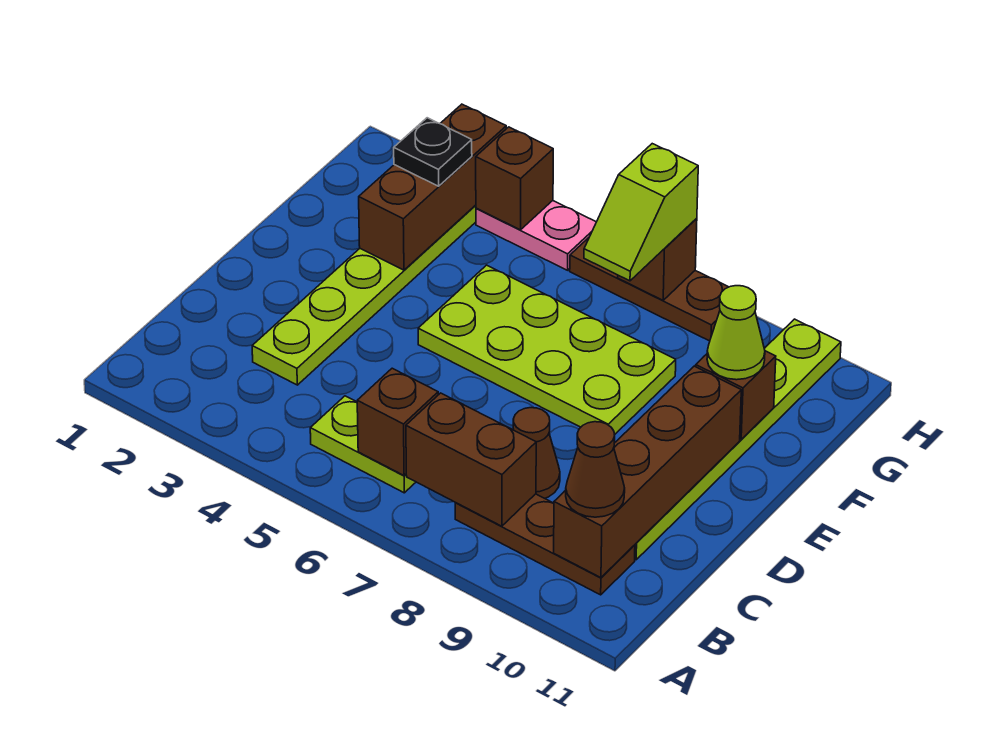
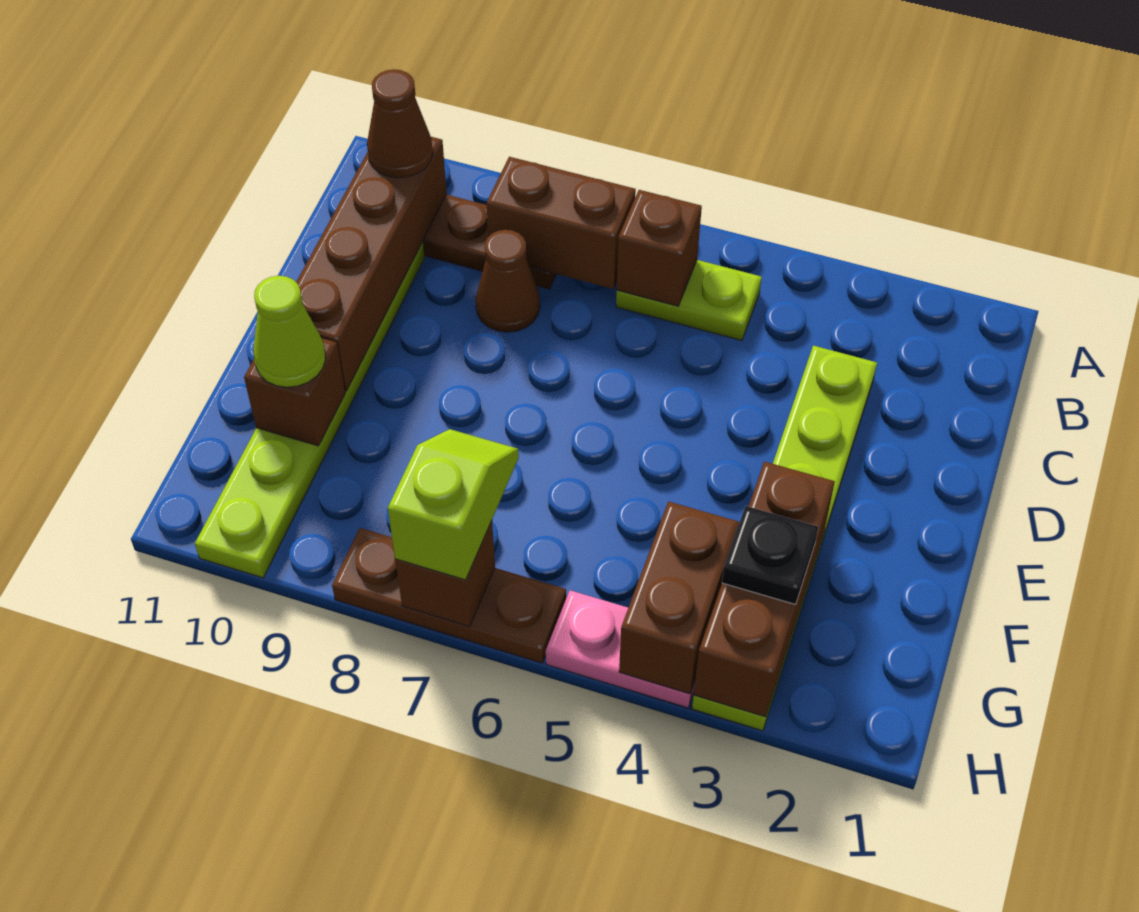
lime plate E5:F8 level 1 -> none
brown brick H4 level 2 -> brown brick G4:H4 level 2

